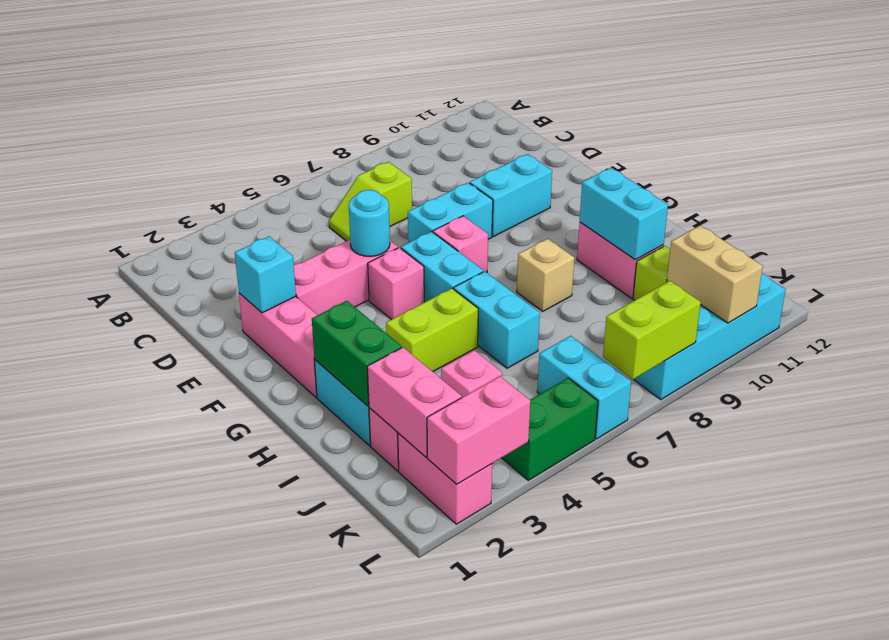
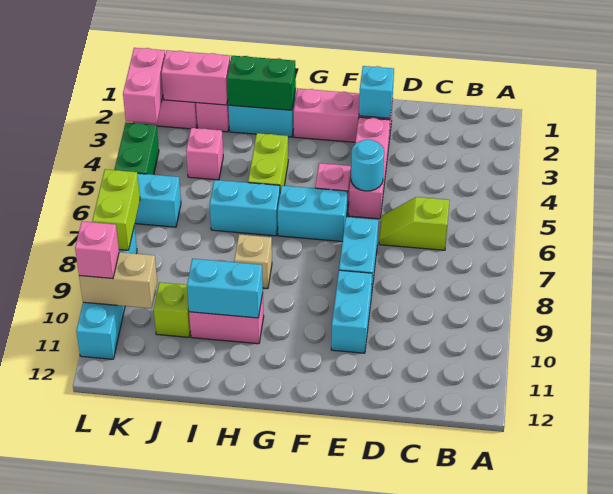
lime slope C6:C7 level 1 top 7 -> lime slope C6:D6 level 1 top C
pink brick F7 level 1 -> pink brick L10 level 3

